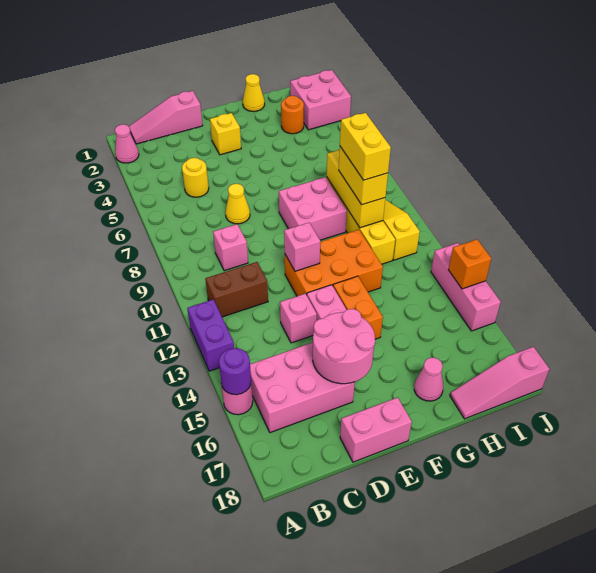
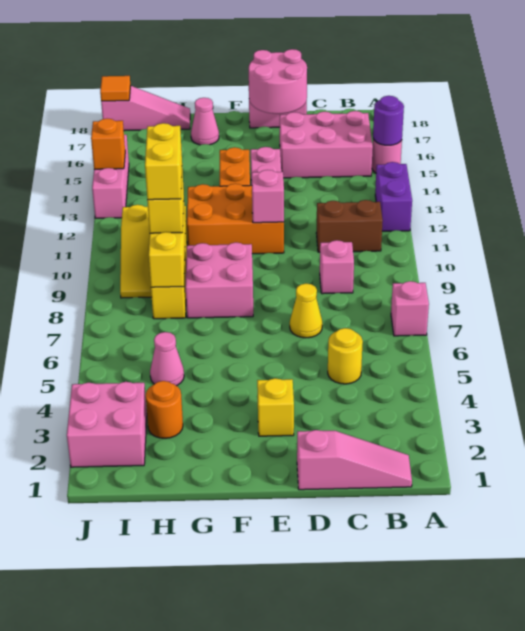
pink cone A2 level 1 -> pink cone H5 level 1
pink brick D13 level 1 -> pink brick A7 level 1
pink round brick D15:E16 level 2 -> pink round brick D17:E18 level 2
yellow cone G1 level 1 -> none
none -> orange tile J18 level 2

